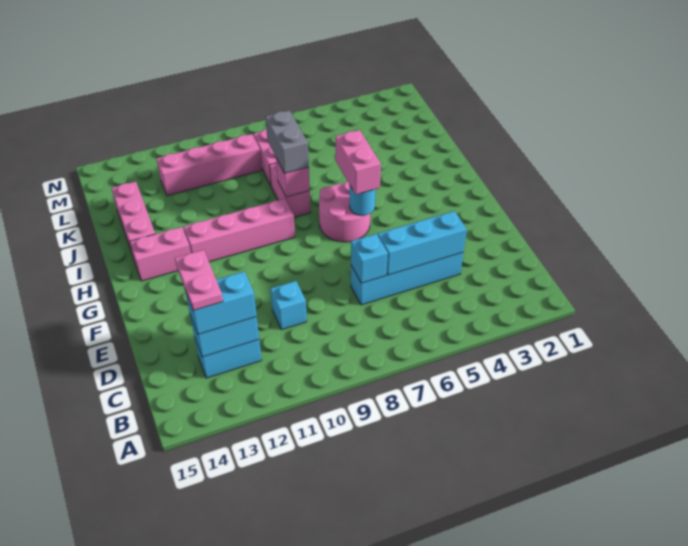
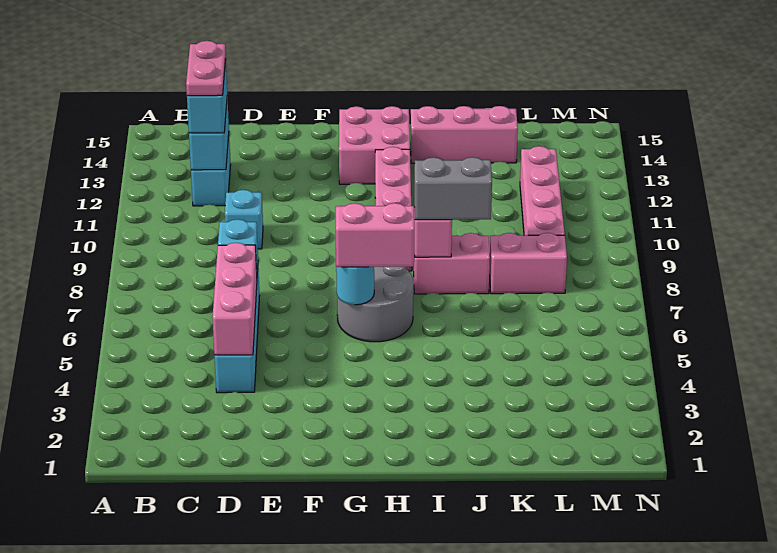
pink plate C13:D13 level 4 -> pink plate C12:C13 level 4
cyan brick D4:D6 level 2 -> pink brick D4:D6 level 2
pink round brick G6:H7 level 1 -> grey round brick G6:H7 level 1
pink brick H13:H14 level 1 -> pink brick G13:H14 level 1

